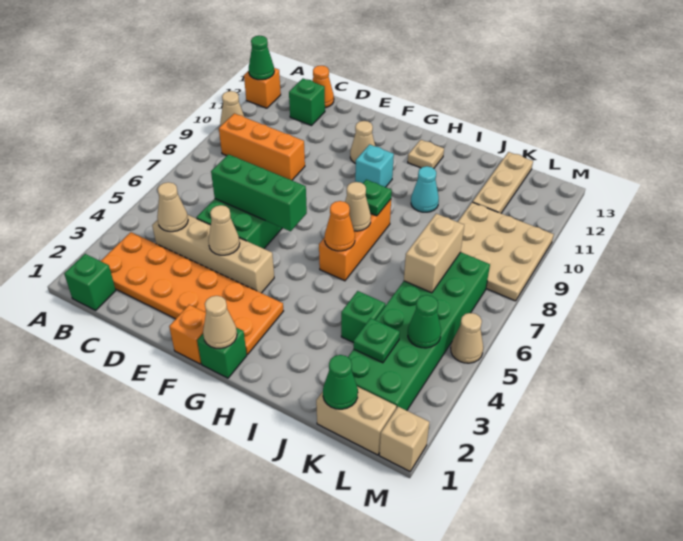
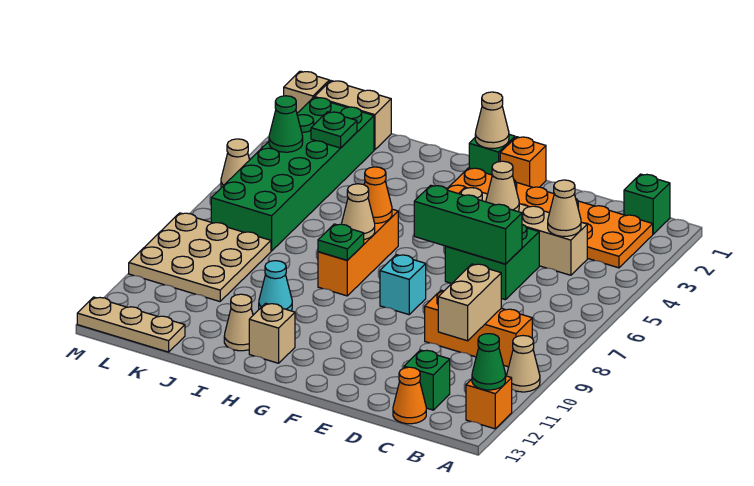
tan cone F11 level 1 -> tan cone I12 level 1
cyan brick G10 level 1 -> cyan brick F8 level 1
tan plate H12 level 1 -> tan brick H12 level 1
green brick J4 level 1 -> none
green cone K1 level 2 -> none
tan brick K6:K7 level 2 -> tan brick C9:C10 level 2
tan plate K11:K13 level 1 -> tan plate K13:M13 level 1

